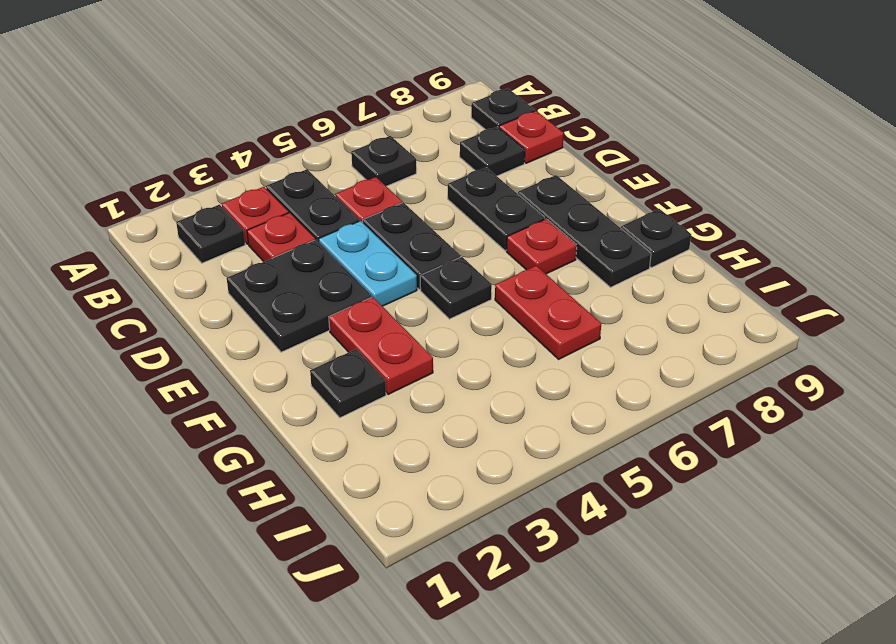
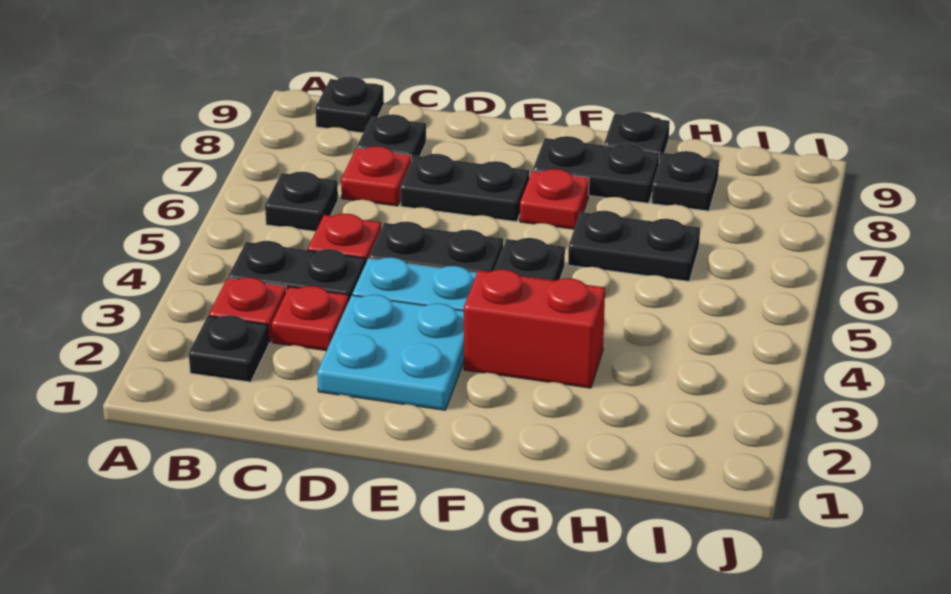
red plate C9 level 1 -> red plate C7 level 1
black plate D2:E3 level 1 -> cyan plate D2:E3 level 1
black plate E8:G8 level 1 -> black plate F8:G8 level 1
red plate F3:G3 level 1 -> red brick F3:G3 level 1
black plate G2 level 1 -> black plate H8 level 1
red plate G6:H6 level 1 -> black plate G6:H6 level 1

